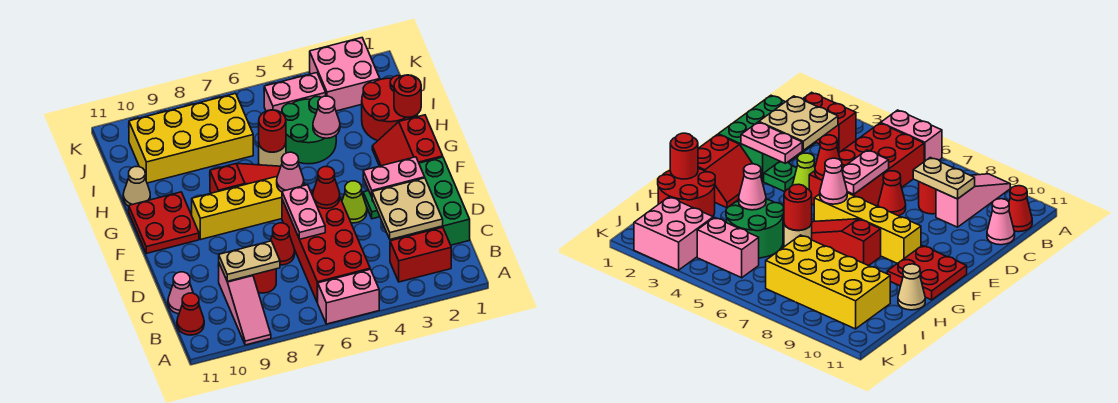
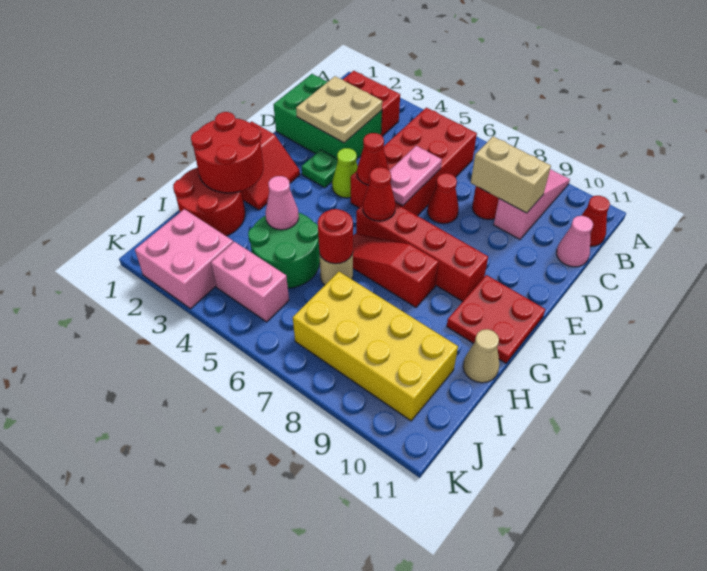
pink brick A5:A6 level 1 -> none
green brick C1:E2 level 1 -> green brick C1:D3 level 1
tan plate C8:C9 level 2 -> tan brick C8:C9 level 2
pink plate E2:E3 level 2 -> none
yellow brick F6:F9 level 1 -> red brick F6:F9 level 1
pink cone F6 level 2 -> red cone F6 level 2
red round brick H1 level 2 -> red round brick G1:H2 level 2

